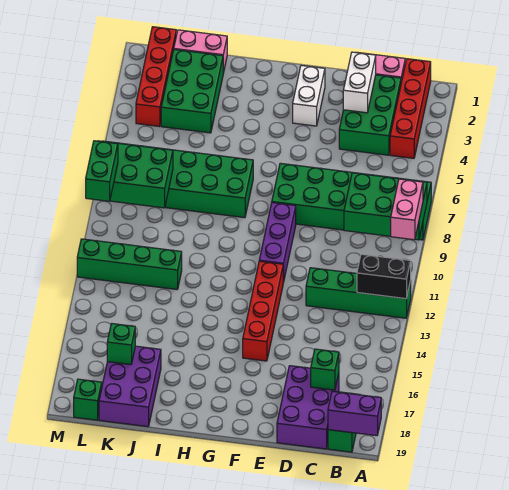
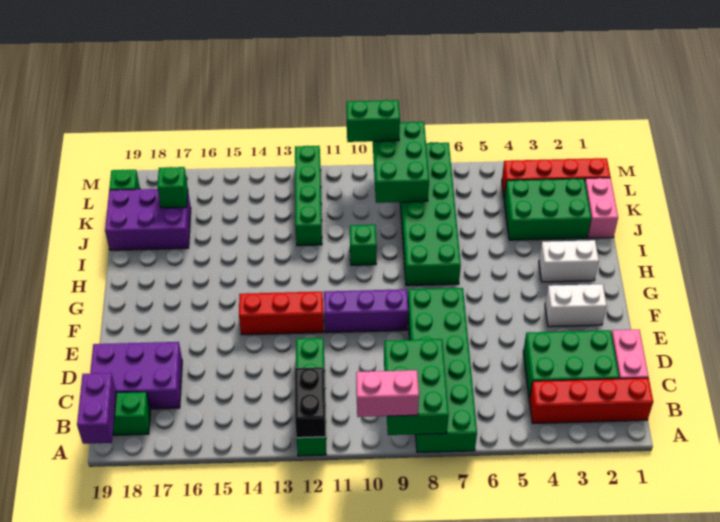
green brick C17 level 2 -> green brick I10 level 1
white brick D2:D3 level 2 -> white brick H2:H3 level 1
red brick F12:F15 level 1 -> red brick F12:F14 level 1

